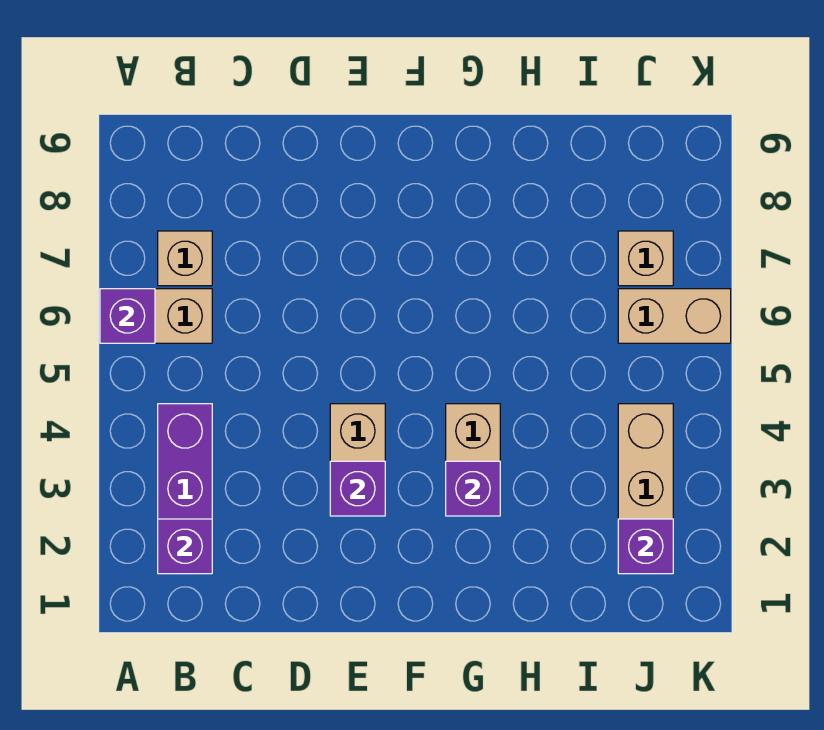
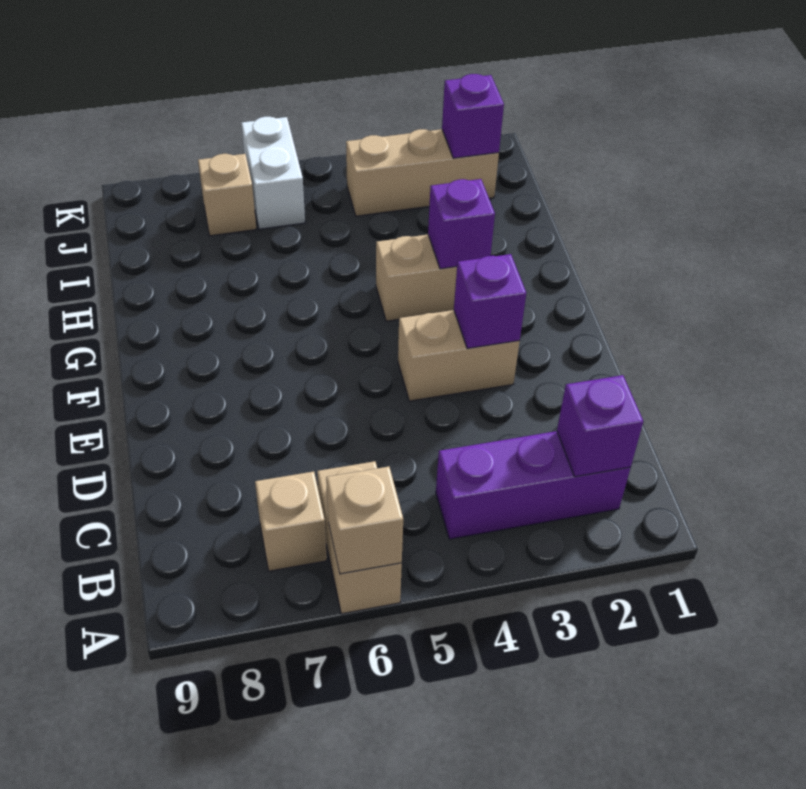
purple brick A6 level 2 -> tan brick A6 level 2
tan brick J6:K6 level 1 -> white brick J6:K6 level 1

